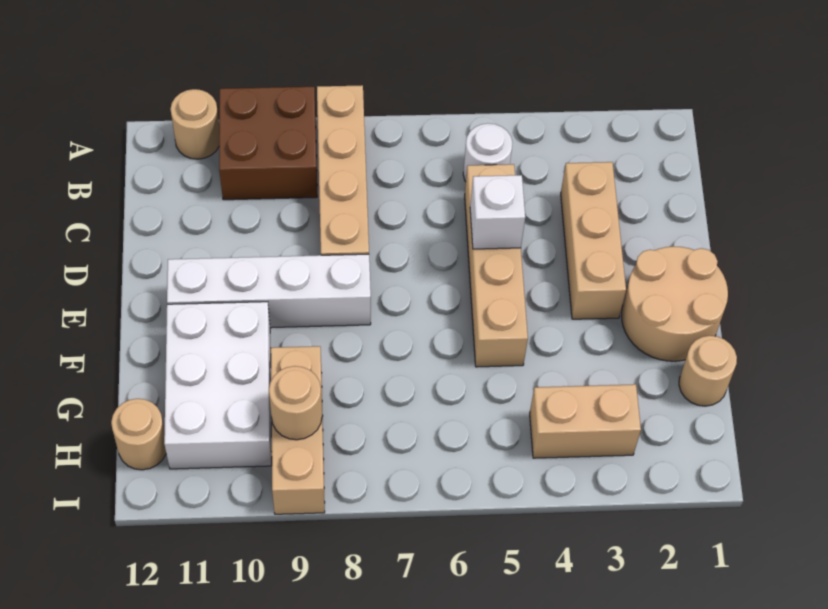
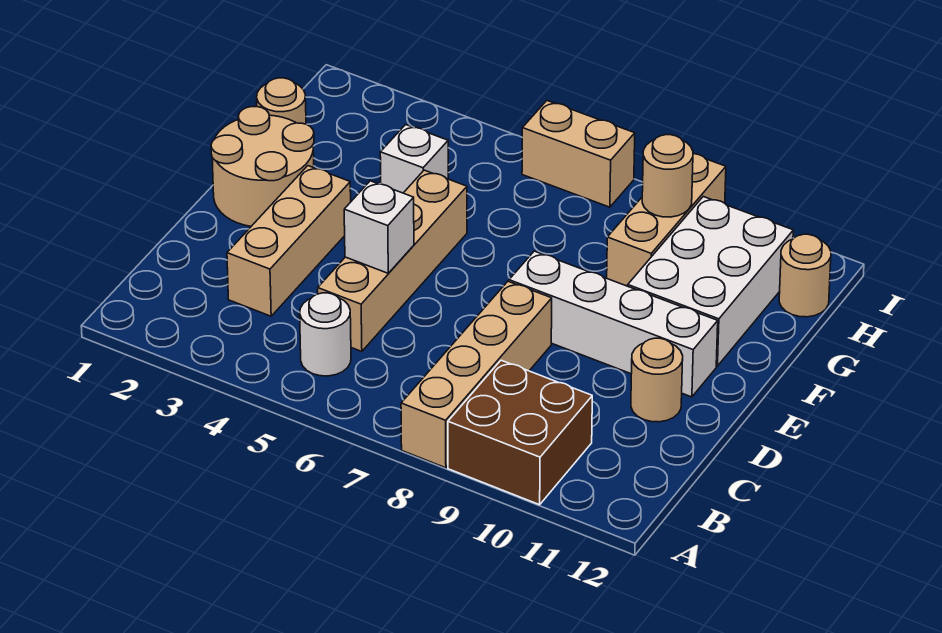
tan round brick A11 level 1 -> tan round brick D11 level 1
none -> white brick G4 level 1
tan brick H3:H4 level 1 -> tan brick I6:I7 level 1

